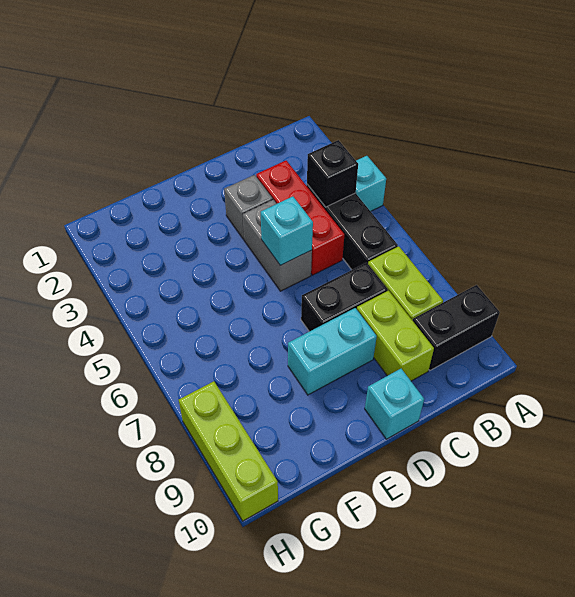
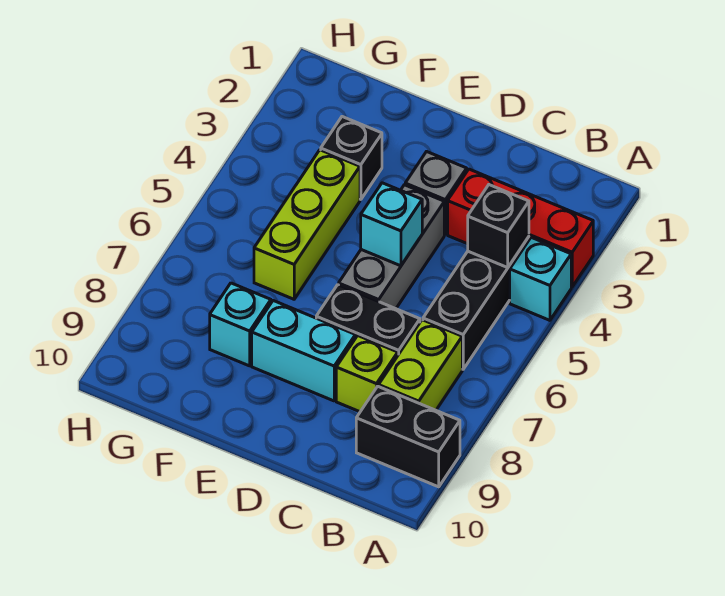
red brick C3:C5 level 1 -> red brick A3:C3 level 1
lime brick C8:C9 level 1 -> lime brick C8 level 1
grey brick D4:D5 level 1 -> grey brick D4:D6 level 1
cyan brick D10 level 1 -> cyan brick F8 level 1
none -> black brick F3 level 1
lime brick H8:H10 level 1 -> lime brick F4:F6 level 1

